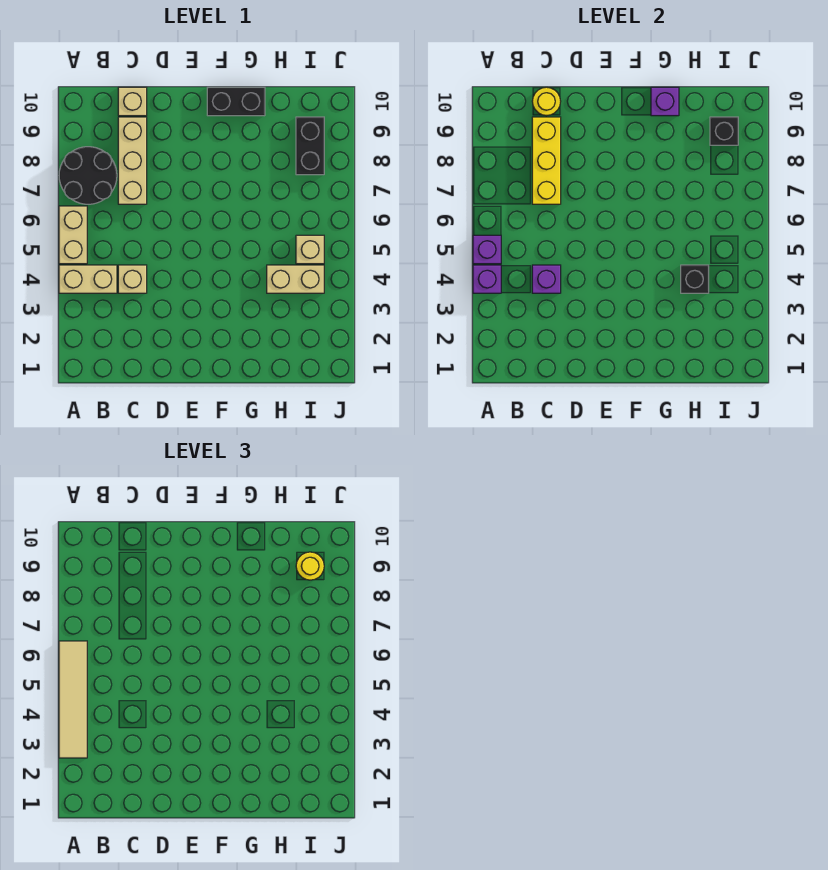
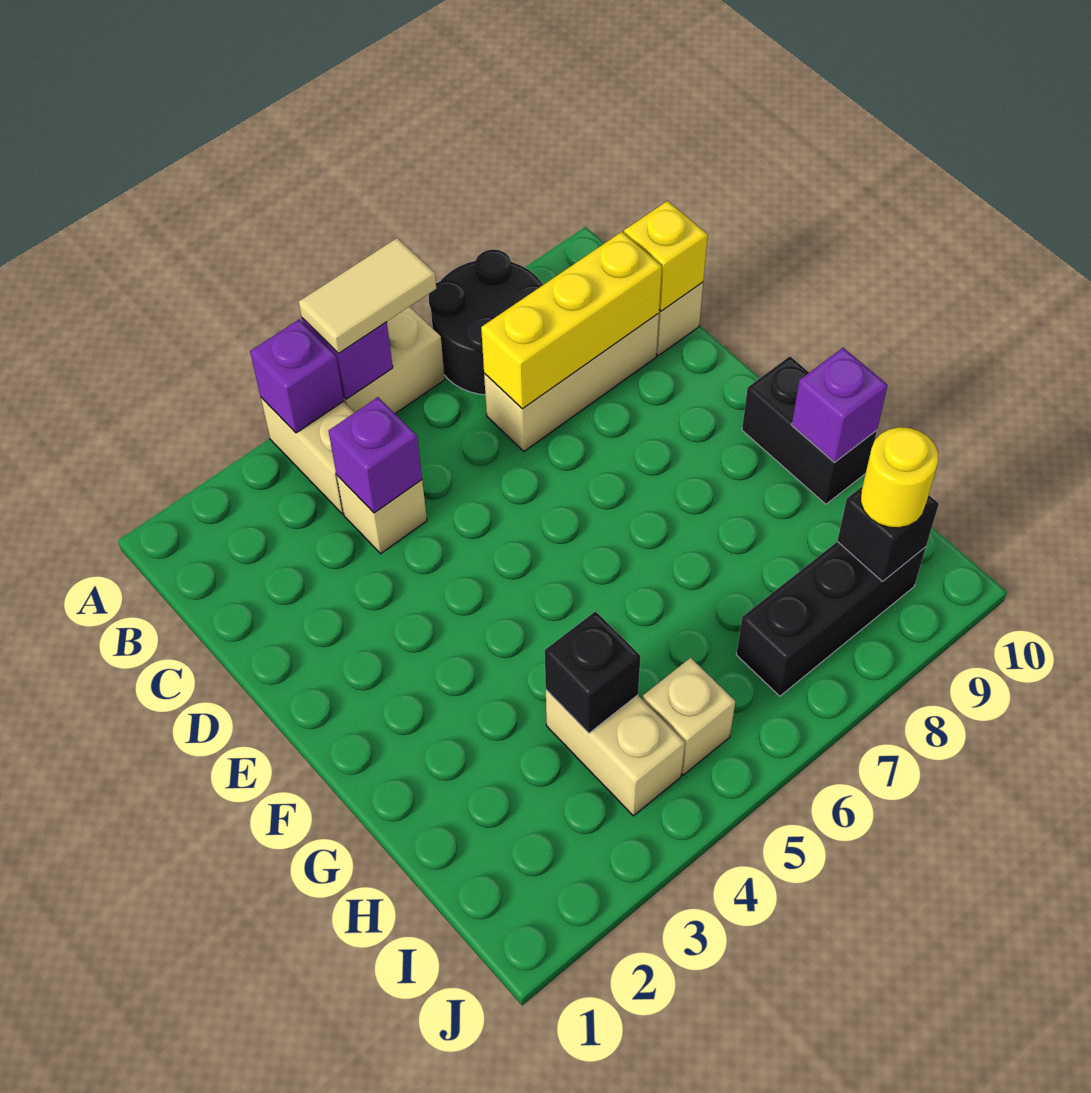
tan tile A3:A6 level 3 -> tan tile A5:A6 level 3
yellow round brick C10 level 2 -> yellow brick C10 level 2
black brick I8:I9 level 1 -> black brick I7:I9 level 1

